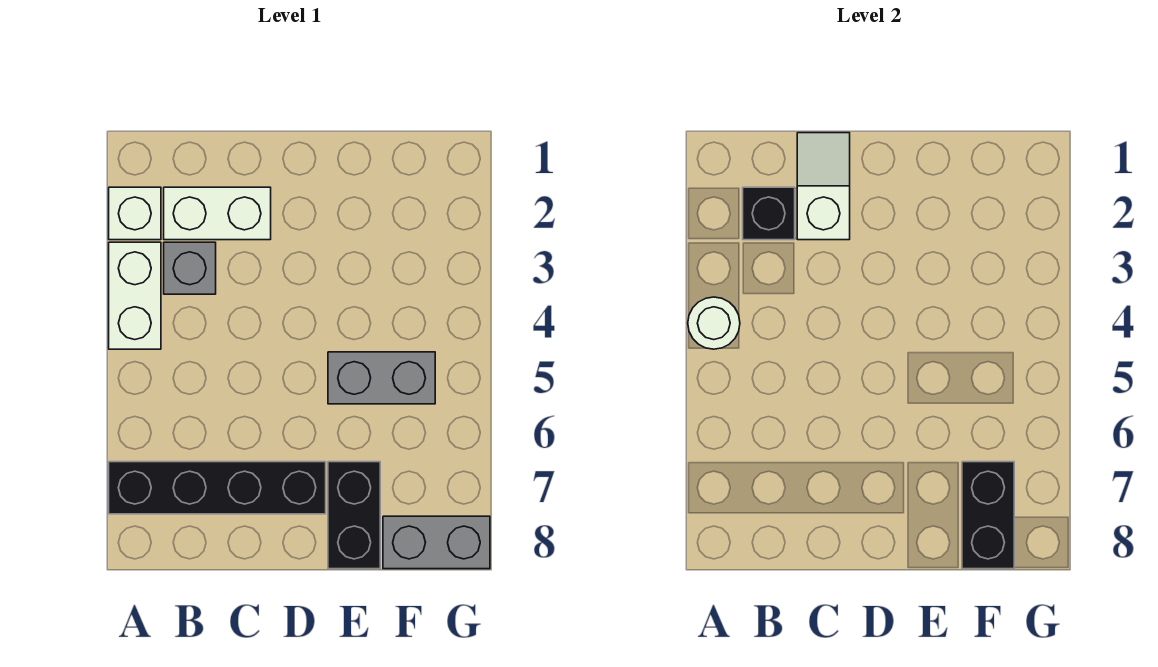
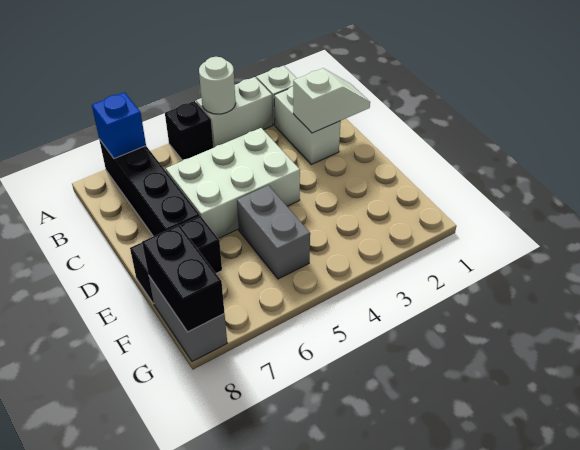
none -> blue brick A7 level 2
black brick B2 level 2 -> black brick A5 level 1
grey brick B3 level 1 -> none
none -> white brick C4:D6 level 1
black brick F7:F8 level 2 -> black brick F8:G8 level 2

